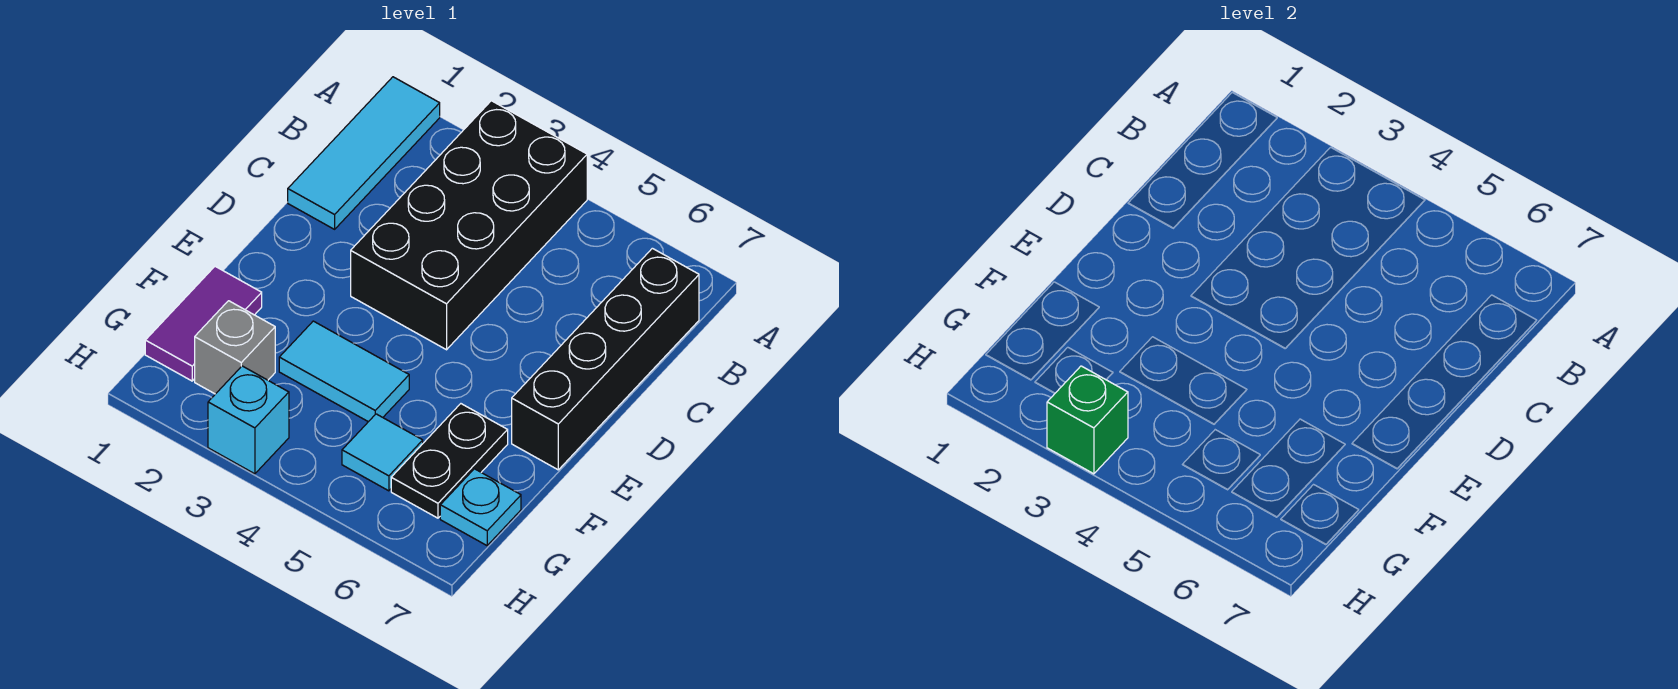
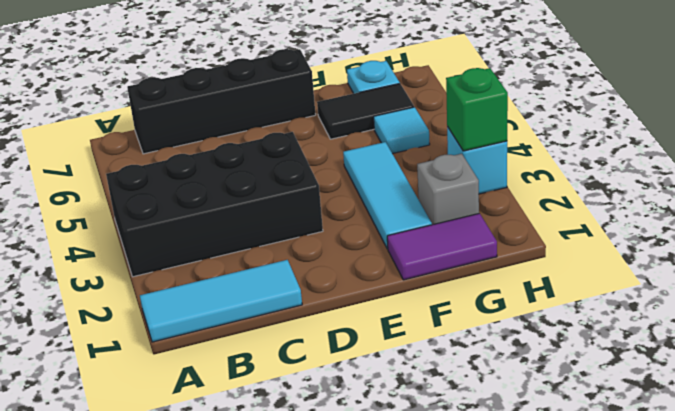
cyan tile F3:F4 level 1 -> cyan tile F2:F4 level 1
black plate F6:G6 level 1 -> black tile F6:G6 level 1

